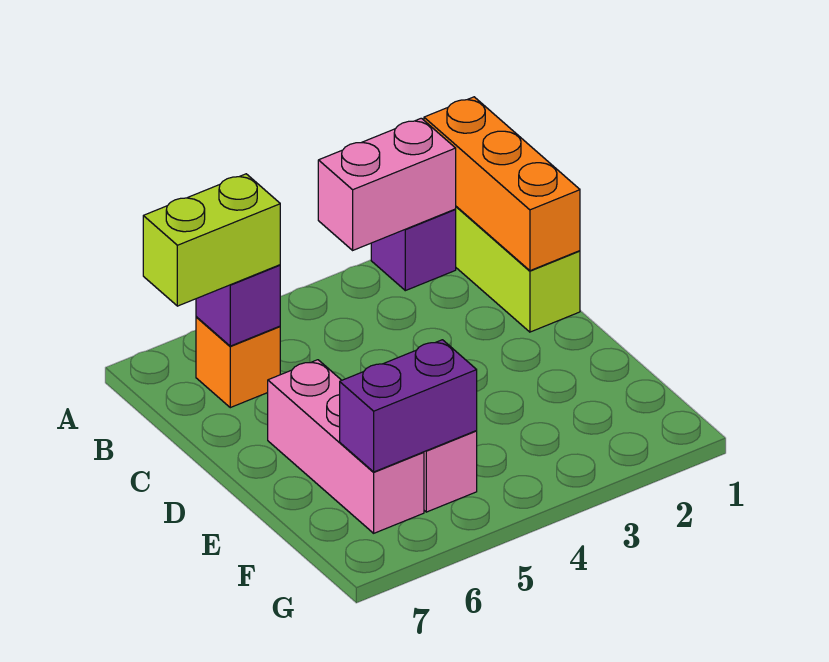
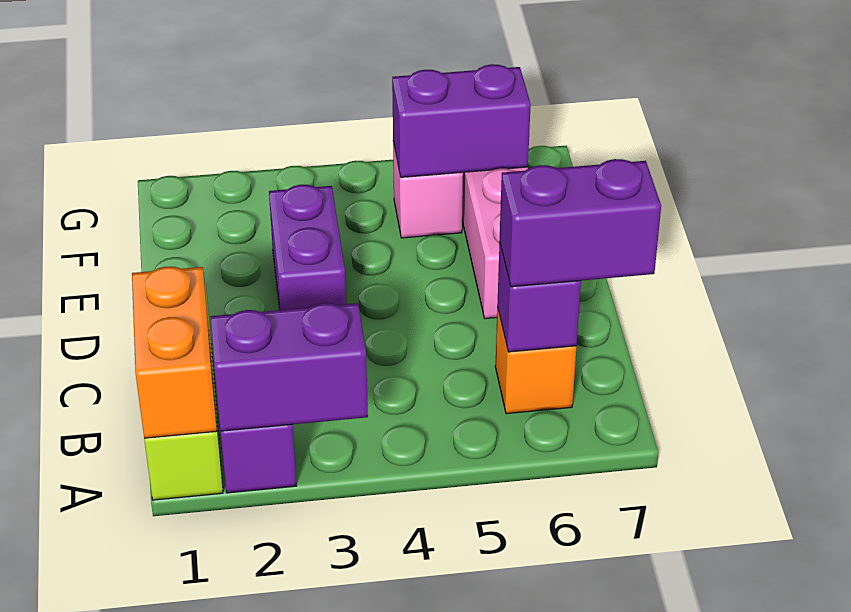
orange brick A1:C1 level 2 -> orange brick A1:B1 level 2
pink brick A2:A3 level 2 -> purple brick A2:A3 level 2
lime brick B6:B7 level 3 -> purple brick B6:B7 level 3
none -> purple brick D3:E3 level 1

